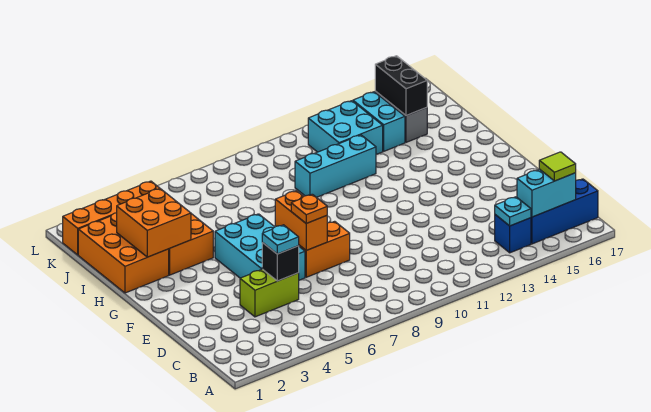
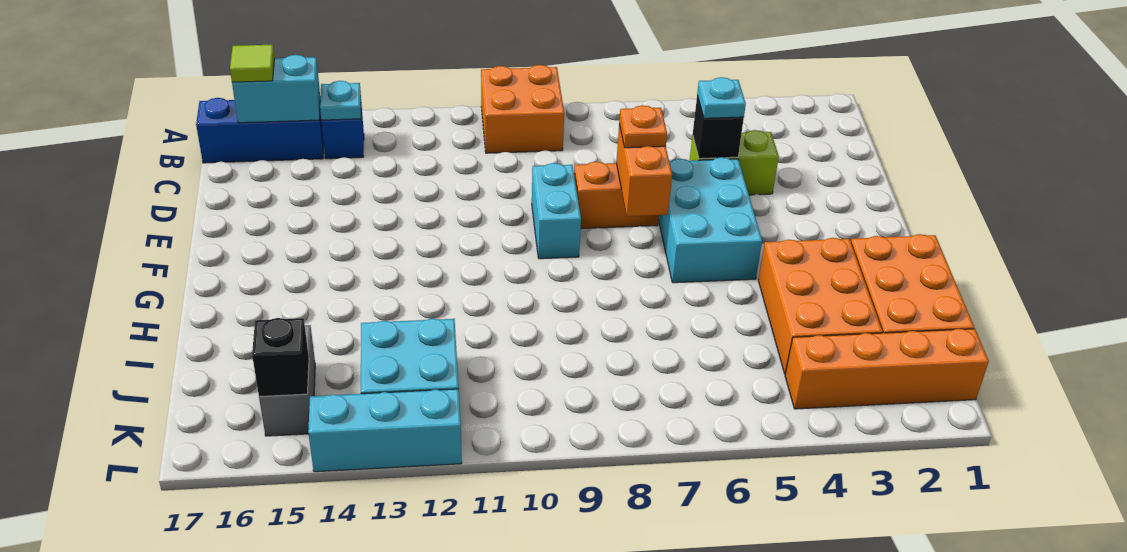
orange brick H2:I3 level 2 -> orange brick A9:B10 level 1
cyan brick I10:I12 level 1 -> cyan brick L12:L14 level 1
cyan brick J14:K14 level 1 -> cyan brick E9:F9 level 1
black brick J15:K15 level 2 -> black brick K15 level 2

